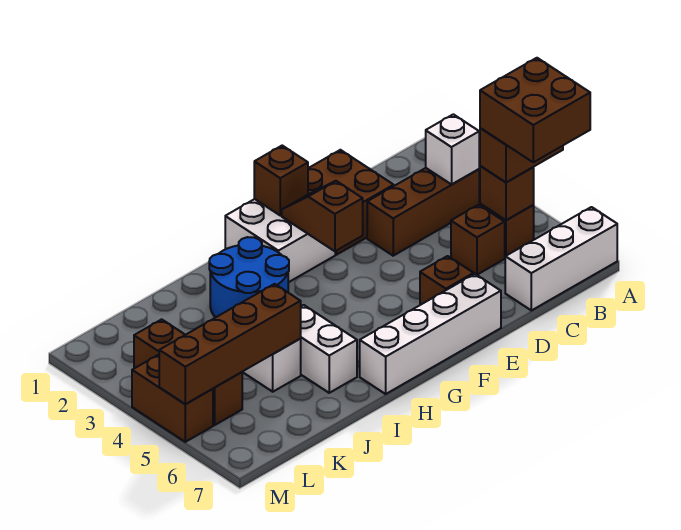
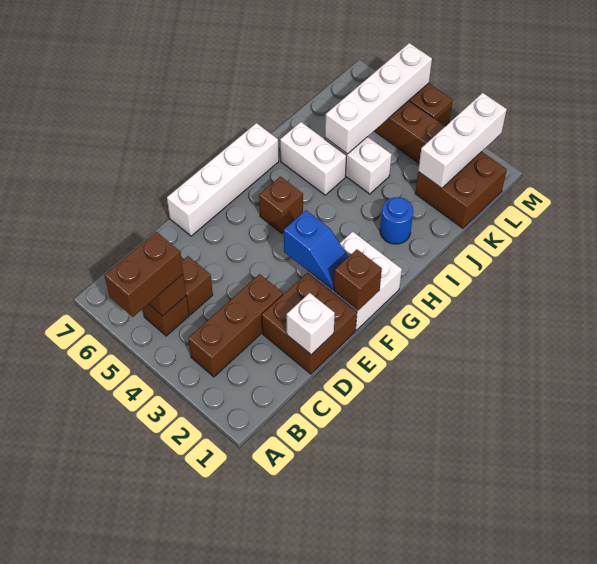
brown brick A5:B6 level 4 -> brown brick K1:L2 level 1
white brick A7:C7 level 1 -> white brick K2:M2 level 2
white brick B3 level 2 -> white brick D1 level 2
brown brick E6 level 1 -> brown brick G5 level 1
brown slope F2:F3 level 2 top 3 -> blue slope F2:F3 level 2 top 3
blue round brick H2:I3 level 1 -> blue round brick I2 level 1
brown brick J5:M5 level 2 -> white brick J5:M5 level 2

